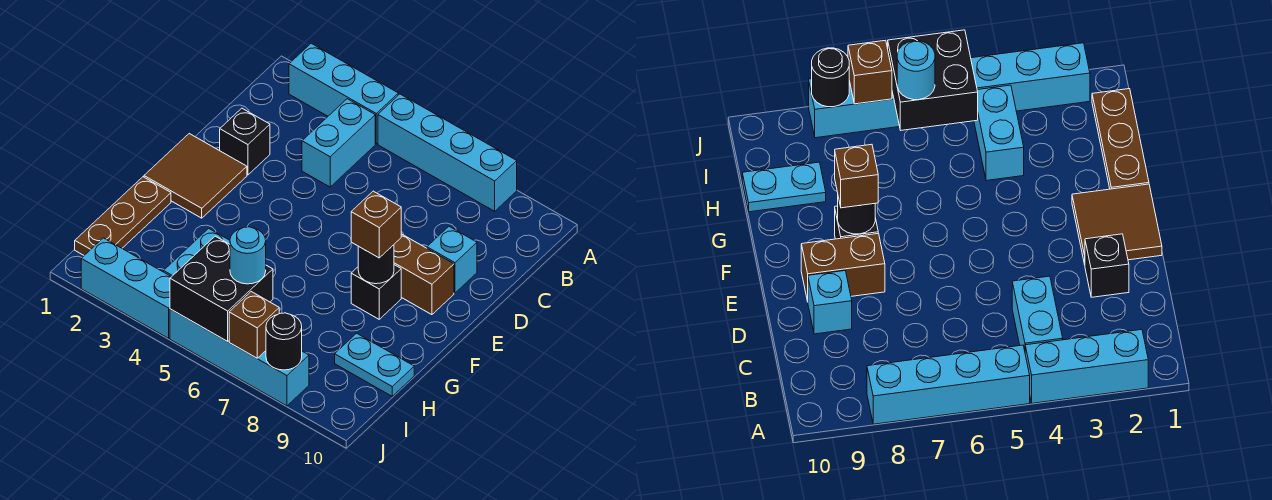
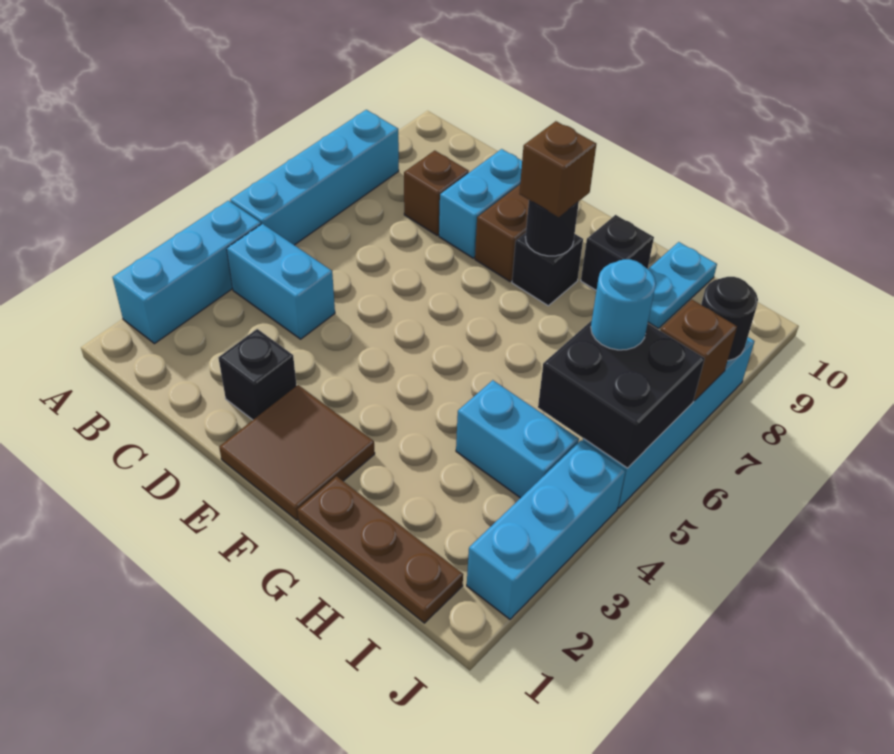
none -> brown brick C8 level 1
cyan brick D9 level 1 -> cyan brick D8:D9 level 1
none -> black brick G9 level 1

